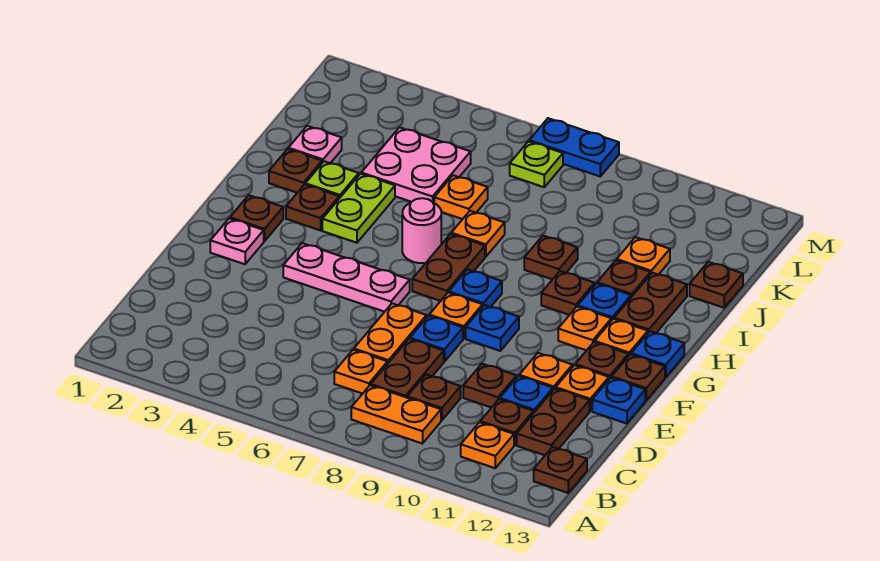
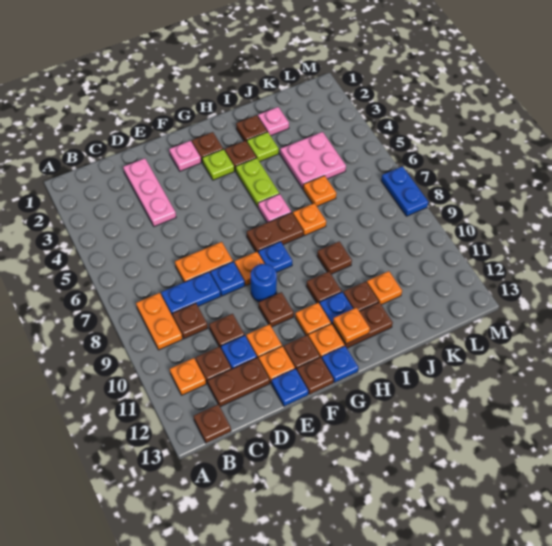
orange plate C7 level 1 -> orange plate H12 level 2
brown plate C8:D8 level 1 -> blue plate C8:D8 level 1
pink plate F4:F6 level 1 -> pink plate D2:D4 level 1
blue plate F9 level 1 -> blue round brick F9 level 1
lime plate H4:I4 level 1 -> lime plate H4:H5 level 1
pink round brick H6 level 1 -> pink plate H6 level 1
brown plate J13 level 1 -> brown plate F10 level 1
lime plate L7 level 1 -> lime plate G3 level 1

